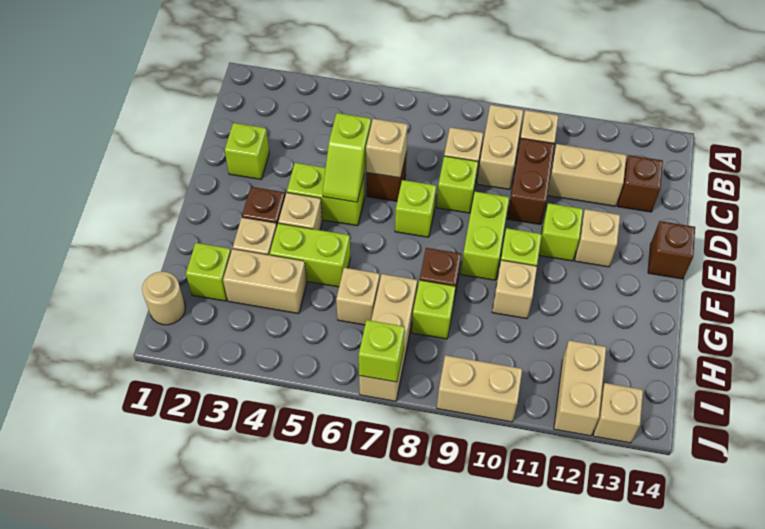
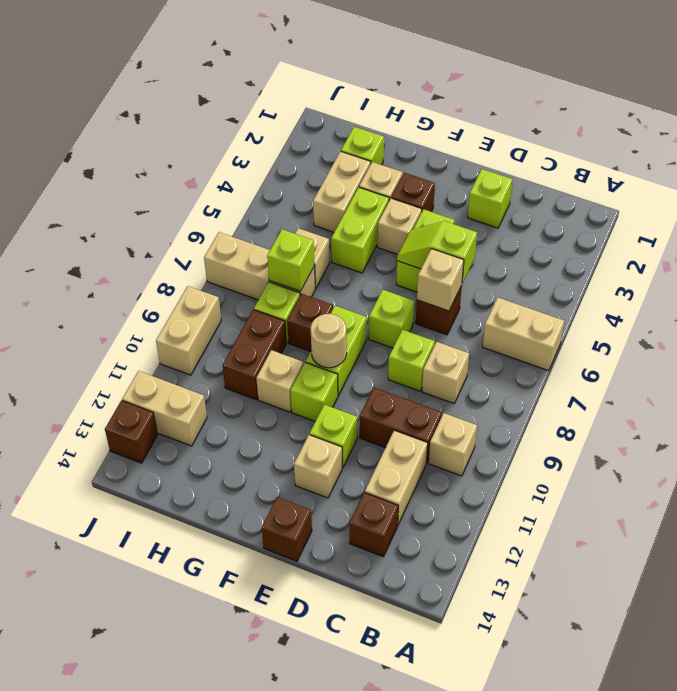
tan brick B9:C9 level 1 -> tan brick A6:B6 level 1
lime brick E9:F9 level 1 -> lime brick F8:F9 level 1
none -> brown brick H9:H10 level 1
tan round brick I1 level 1 -> tan round brick F9 level 2
lime brick J7 level 2 -> lime brick H7 level 2
tan brick J13 level 1 -> brown brick J13 level 1

